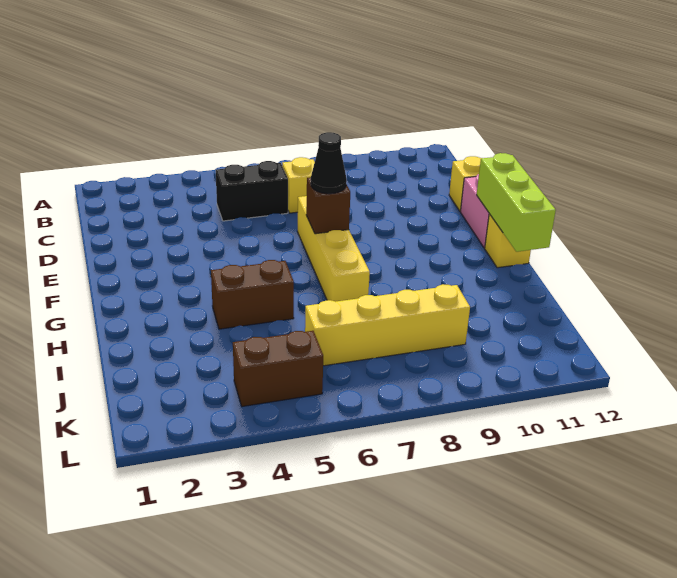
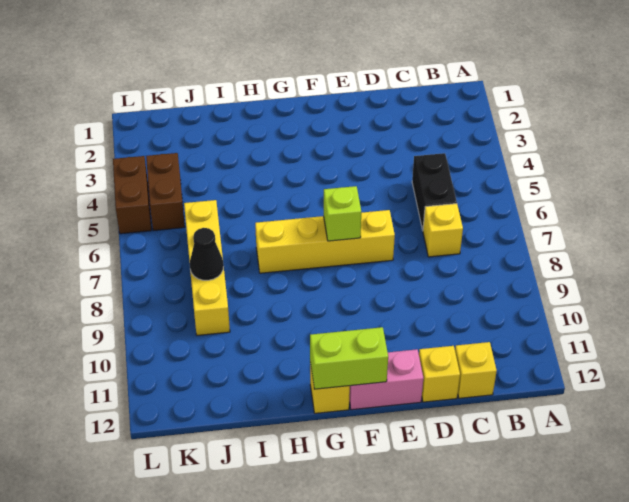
none -> yellow brick C12 level 1
brown brick F7 level 2 -> lime brick F7 level 2
black cone F7 level 3 -> black cone J8 level 2
lime brick F12:H12 level 2 -> lime brick F12:G12 level 2
brown brick H4:H5 level 1 -> brown brick L4:L5 level 1

